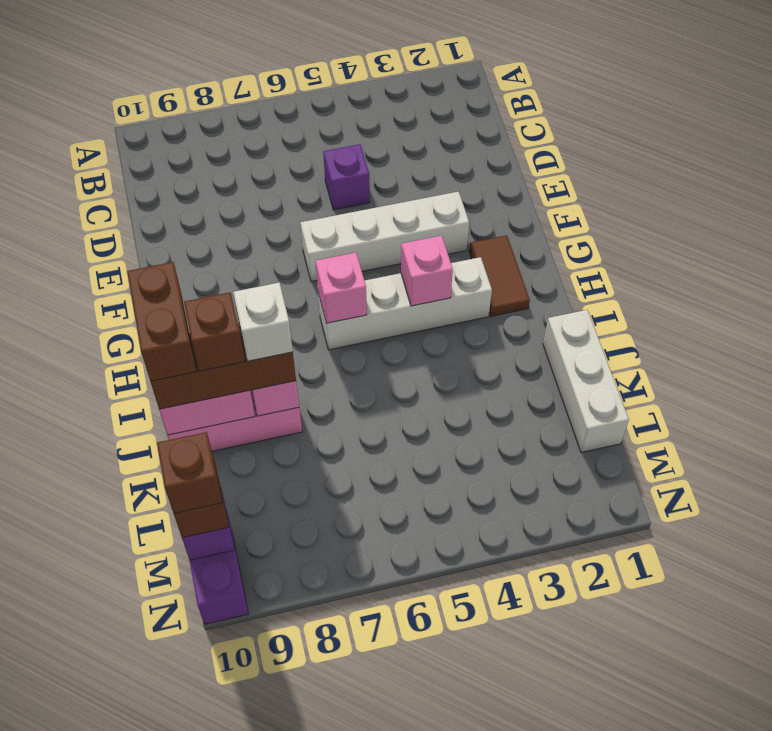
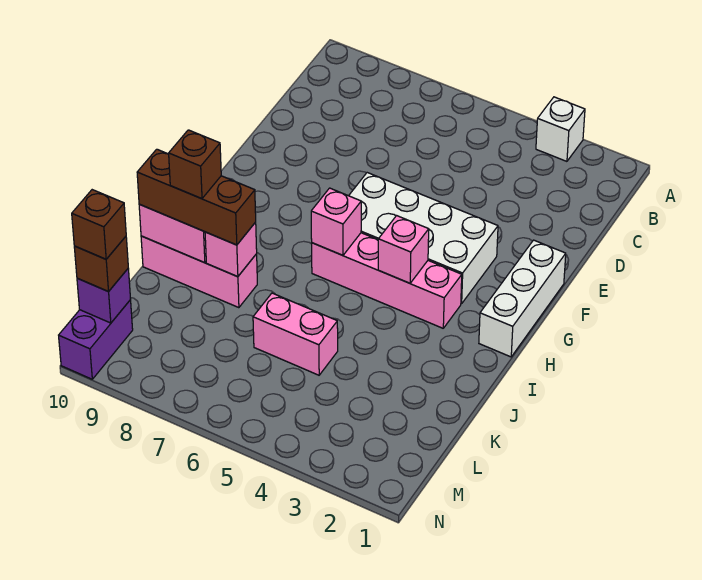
purple brick D5 level 1 -> none
white brick F3:F6 level 1 -> white brick F3:G6 level 1
brown tile G2:H2 level 1 -> none
white brick H3:H6 level 1 -> pink brick H3:H6 level 1
brown brick I10:J10 level 4 -> none
white brick J1:L1 level 1 -> white brick F1:H1 level 1
white brick J8 level 4 -> white brick A3 level 1
none -> pink brick K5:K6 level 1

